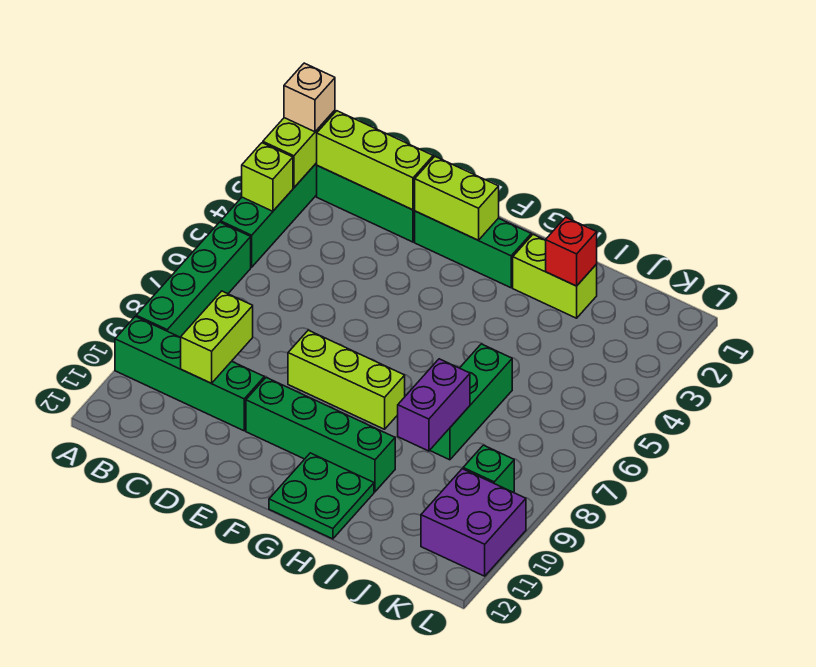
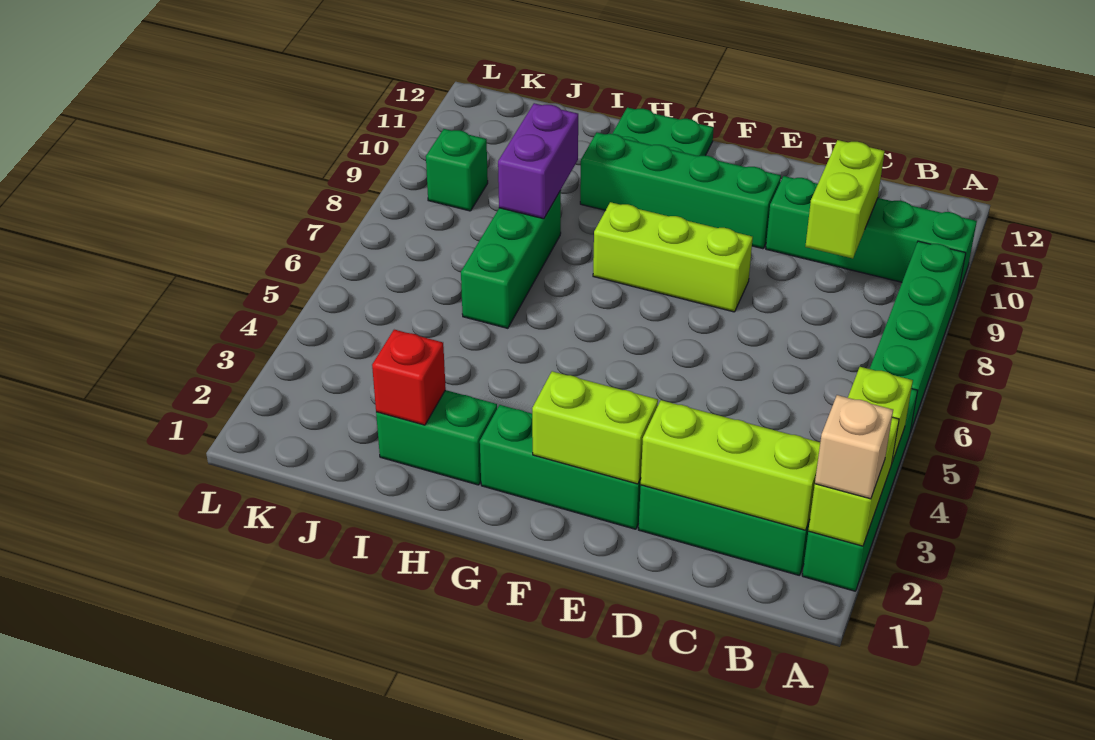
lime brick H2:I2 level 1 -> green brick H2:I2 level 1
purple brick K10:L11 level 1 -> none

